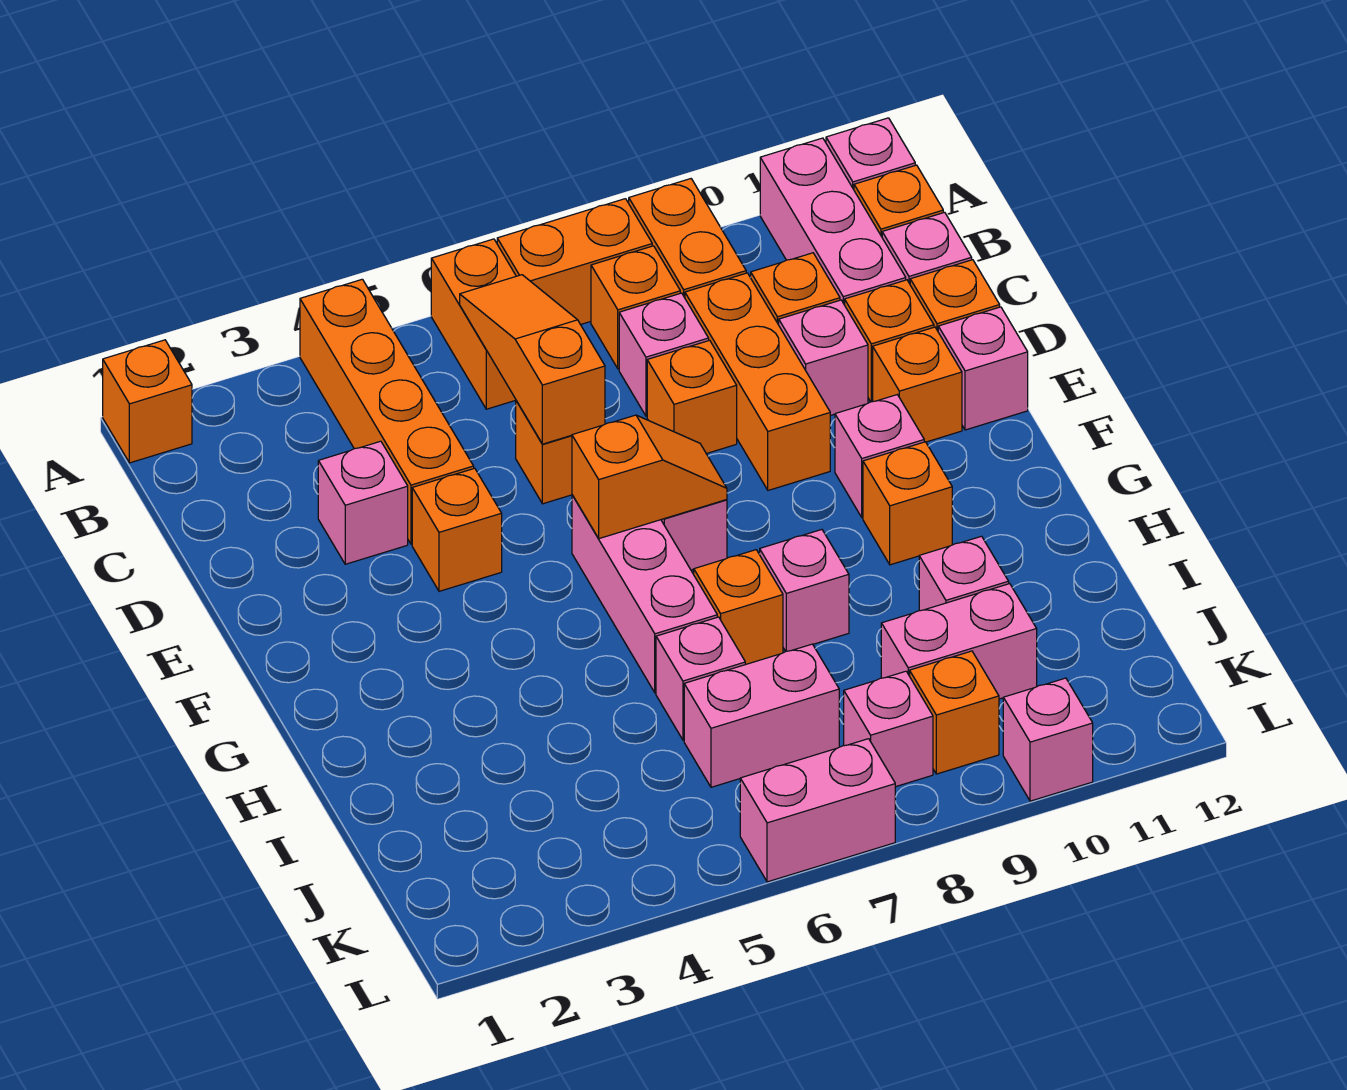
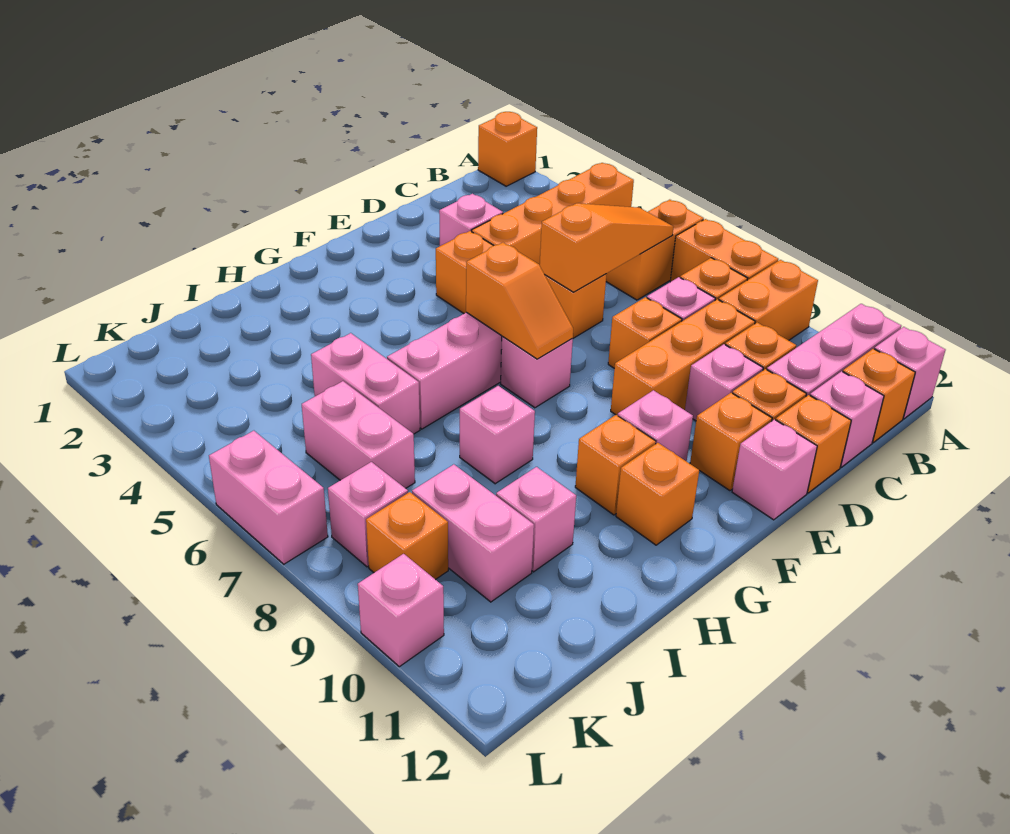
orange brick H7 level 1 -> orange brick G11 level 1
pink brick I6 level 1 -> pink brick I5:I6 level 1

